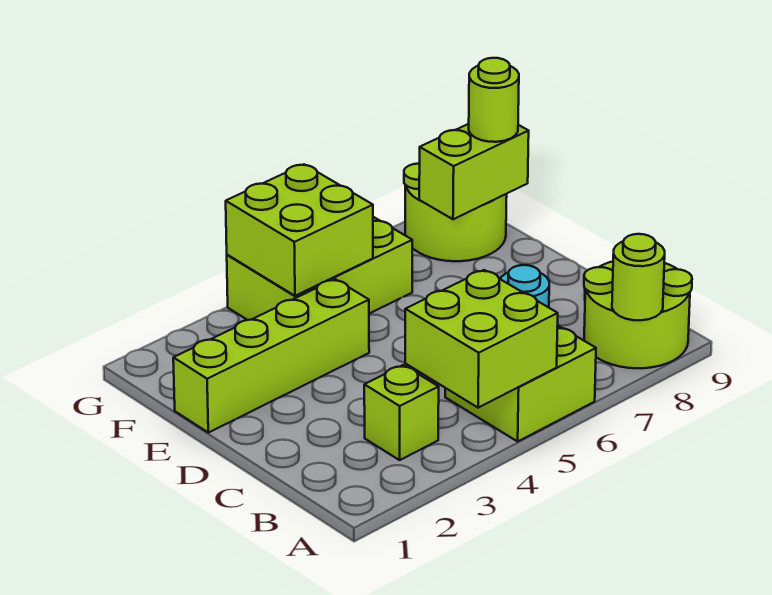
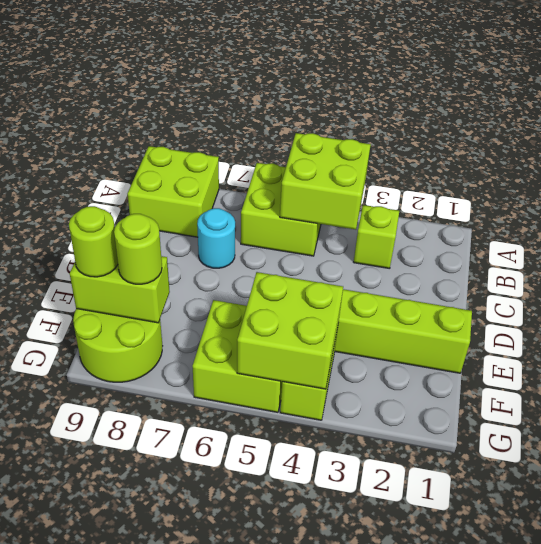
lime round brick A8:B9 level 1 -> lime brick A8:B9 level 1
lime round brick A8 level 2 -> lime round brick F8 level 3

